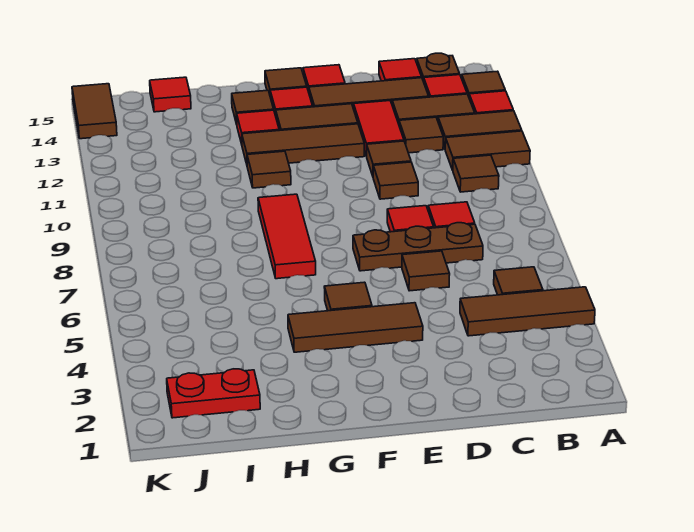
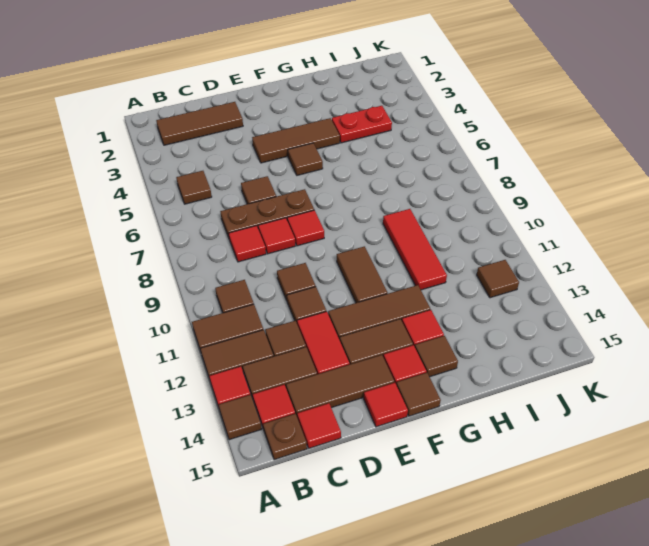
brown tile A4:C4 level 1 -> brown tile B2:D2 level 1
red tile G7:G9 level 1 -> red tile H9:H11 level 1
brown tile G11 level 1 -> brown tile J12 level 1
red plate I2:J2 level 1 -> red plate H4:I4 level 1
red tile I15 level 1 -> red tile E8 level 1
brown tile K14:K15 level 1 -> brown tile F10:F11 level 1

